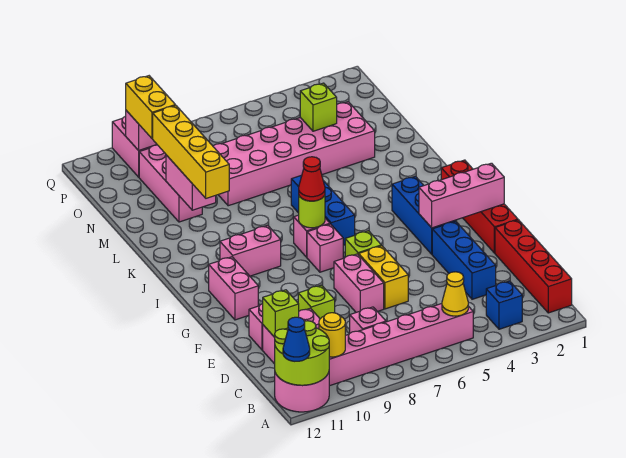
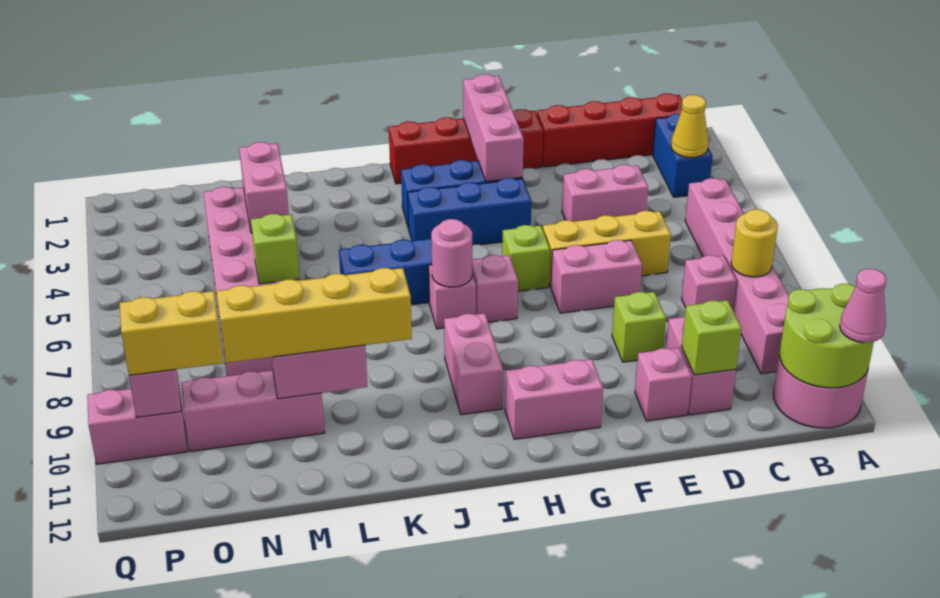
blue cone A12 level 3 -> pink cone A12 level 3
blue brick B3 level 1 -> blue brick B2:B3 level 1
yellow cone B5 level 2 -> yellow cone B3 level 2
yellow round brick B10 level 2 -> yellow round brick B8 level 2
blue brick D3:F3 level 1 -> blue brick G4:I4 level 1
none -> pink brick D4:E4 level 1
yellow brick E6:F6 level 1 -> yellow brick D6:F6 level 1
lime round brick I7 level 2 -> pink round brick I7 level 2
red cone I7 level 3 -> none
none -> pink brick M3:M4 level 2
lime brick N4 level 2 -> lime brick M6 level 2

